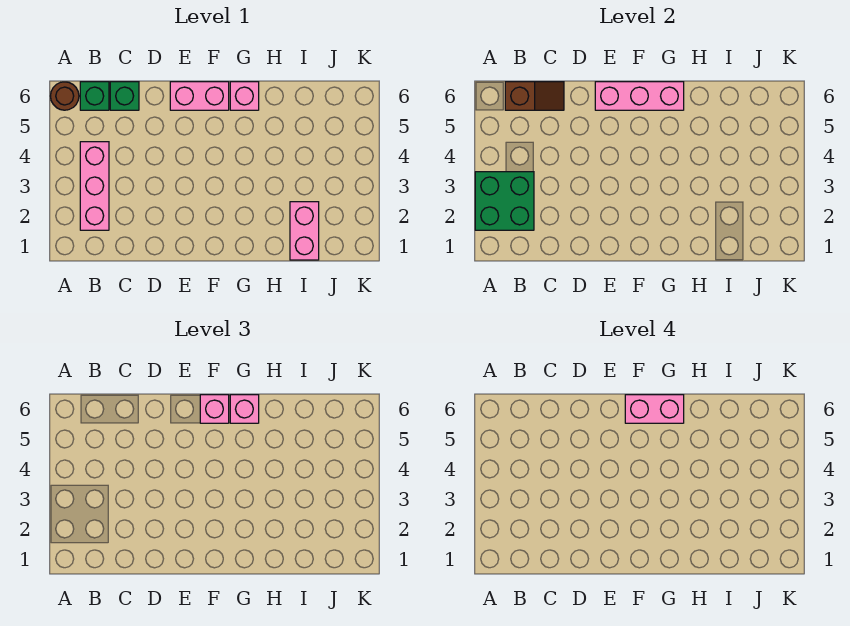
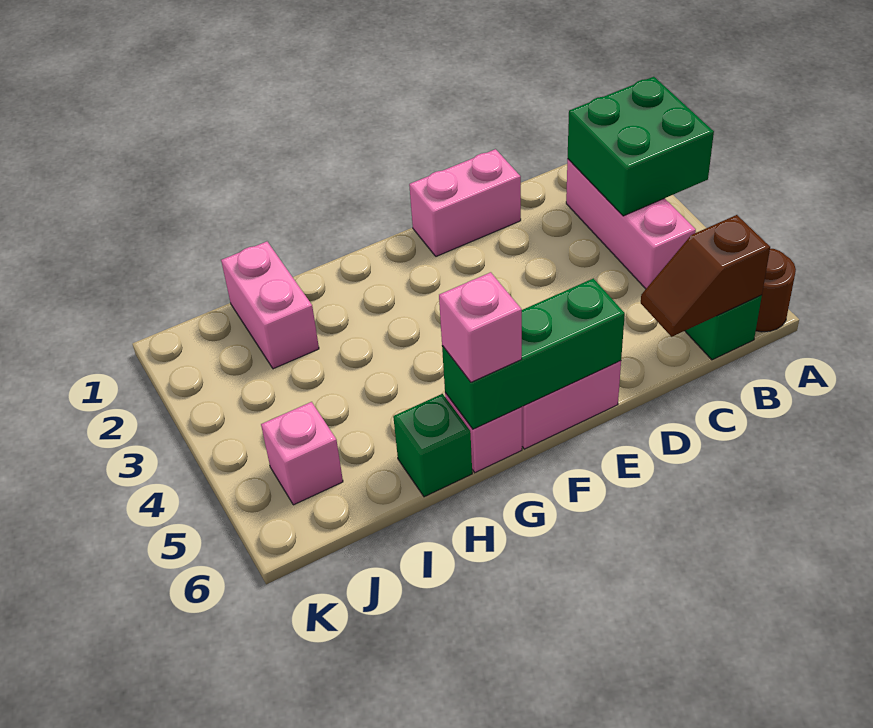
green brick C6 level 1 -> green brick H6 level 1
pink brick E6:G6 level 2 -> green brick E6:G6 level 2
pink brick F6 level 3 -> pink brick J5 level 1
pink brick F6:G6 level 4 -> pink brick D1:E1 level 1

